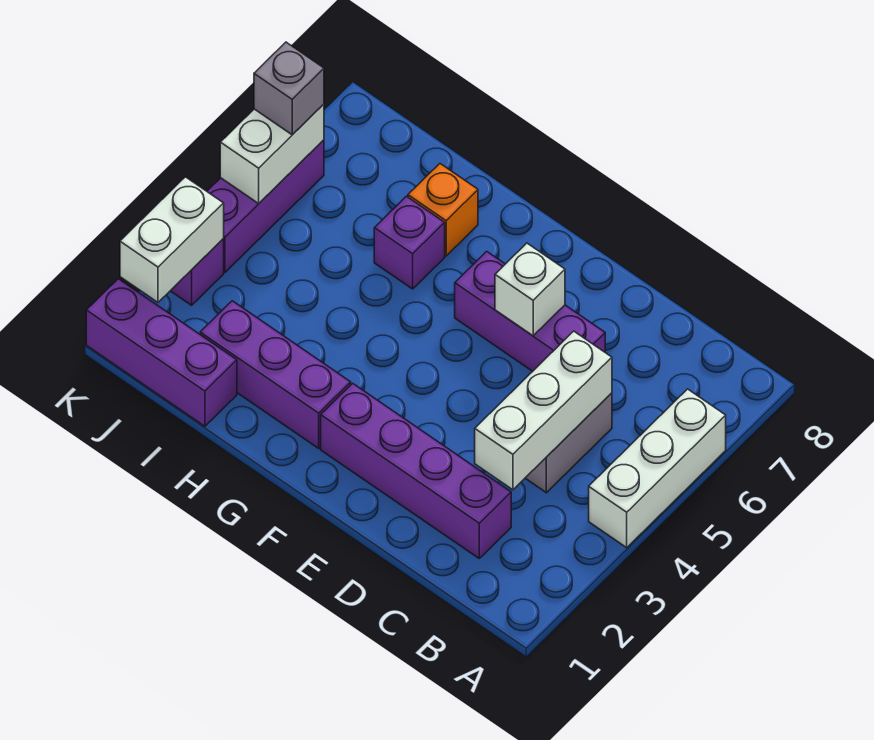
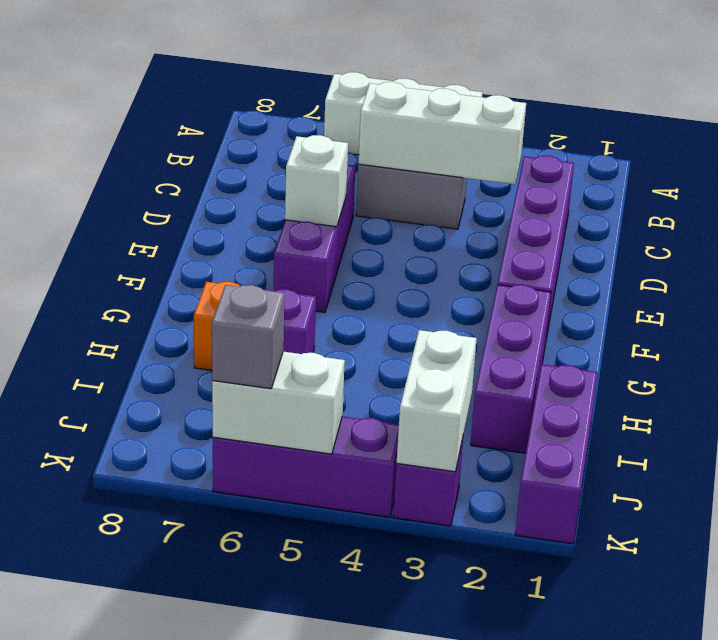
white brick K2:K3 level 2 -> white brick J3:K3 level 2

